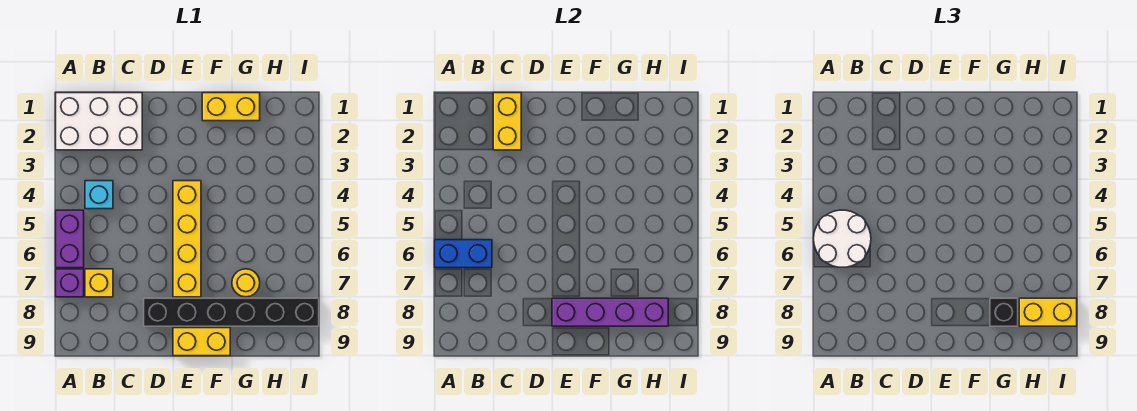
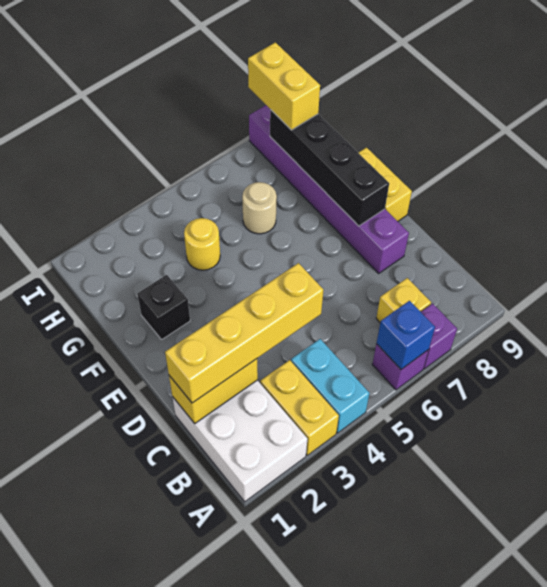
purple brick A5:A6 level 1 -> purple brick A6 level 1
white round brick A5:B6 level 3 -> none
blue brick A6:B6 level 2 -> blue brick A6 level 2
cyan brick B4 level 1 -> cyan brick A4:B4 level 1
black brick D8:I8 level 1 -> purple brick D8:I8 level 1
yellow brick E4:E7 level 1 -> yellow brick C1:C4 level 3
purple brick E8:H8 level 2 -> black brick E8:H8 level 2
yellow brick F1:G1 level 1 -> yellow brick A3:B3 level 1
none -> tan round brick G6 level 1
yellow round brick G7 level 1 -> yellow round brick G4 level 1
black brick G8 level 3 -> black brick F2 level 1

